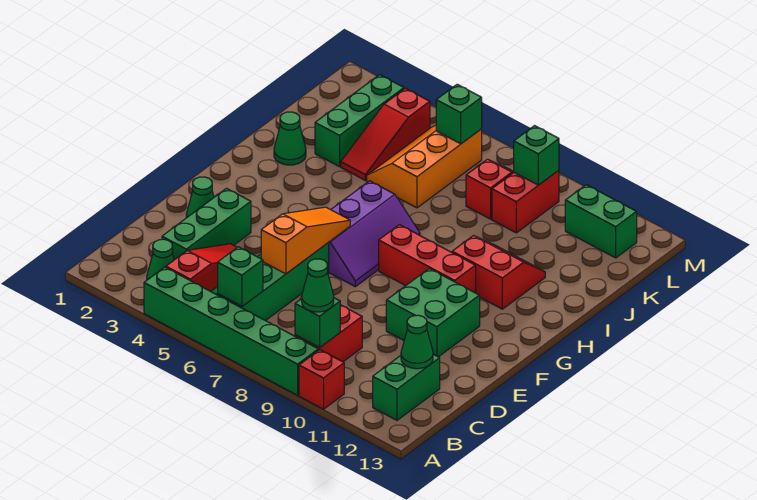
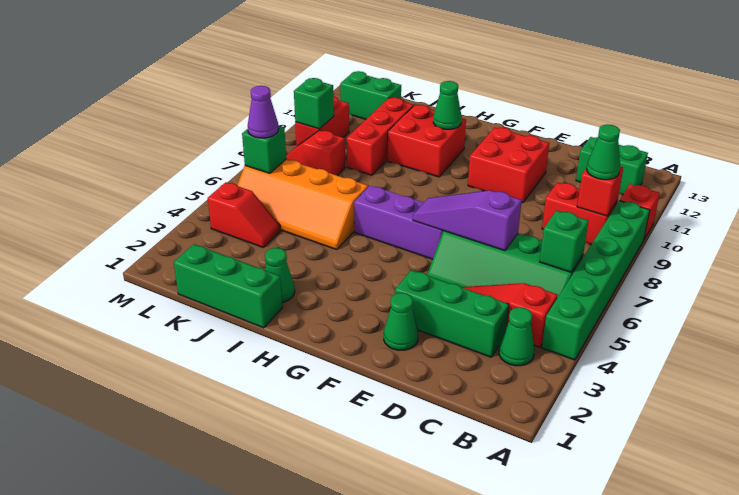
green brick B9 level 2 -> red brick B9 level 2
green cone C12 level 2 -> green cone H11 level 2
orange slope D6:F6 level 2 top D -> purple slope D6:F6 level 2 top D
green brick E10:F11 level 1 -> red brick E10:F11 level 1
red brick G8:G10 level 1 -> red brick J9:J11 level 1
red slope H10:I11 level 1 top H -> red brick H10:I11 level 1
green brick J3:L3 level 1 -> green brick I1:K1 level 1
red slope J4:L4 level 1 top L -> red slope K4:L4 level 1 top L
orange slope J5:L6 level 1 top 6 -> orange slope I5:L6 level 1 top 6
red brick K9:L9 level 1 -> red brick L9:L10 level 1
none -> purple cone L6 level 3
green brick L11:L12 level 1 -> green brick K12:L12 level 1

